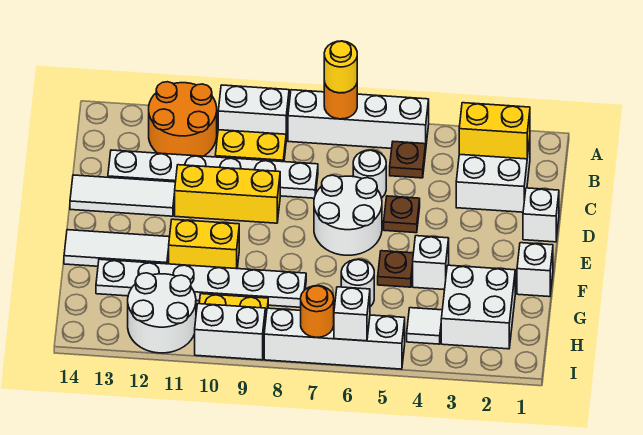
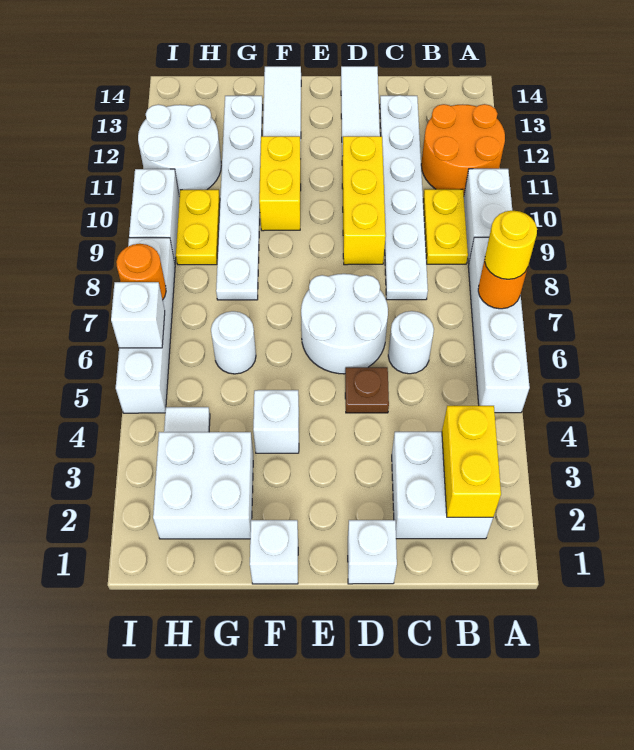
brown plate B5 level 1 -> none
brown plate F5 level 1 -> none

